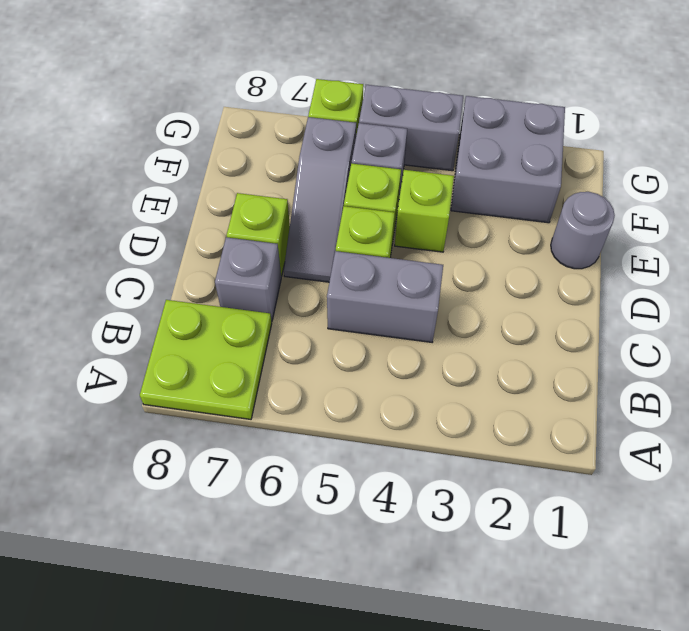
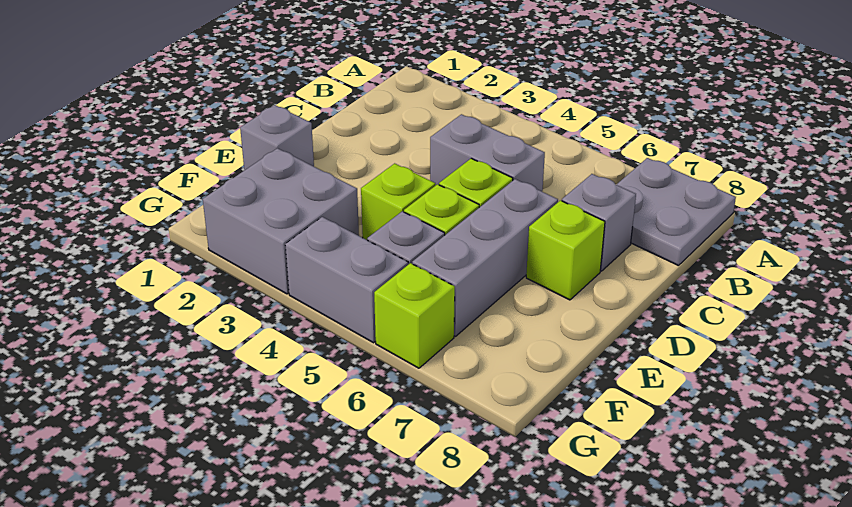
lime plate A7:B8 level 1 -> grey plate A7:B8 level 1
grey slope D6:F6 level 1 top F -> grey brick D6:F6 level 1
grey round brick E1 level 1 -> grey brick E1 level 1

